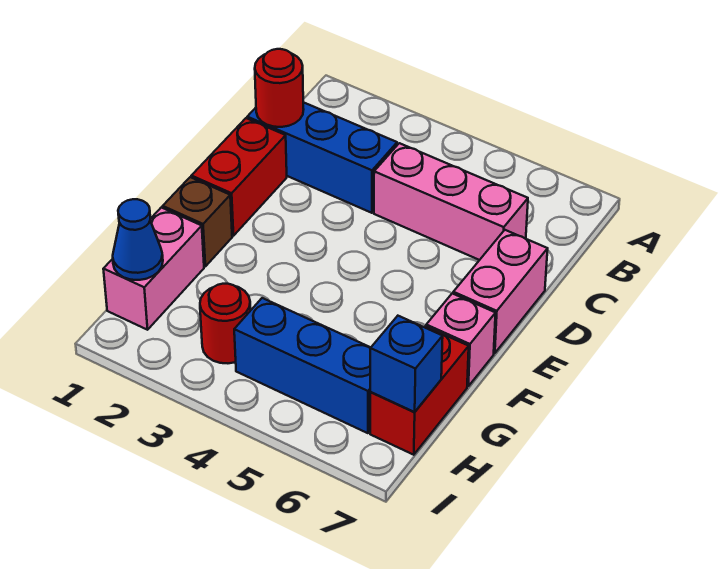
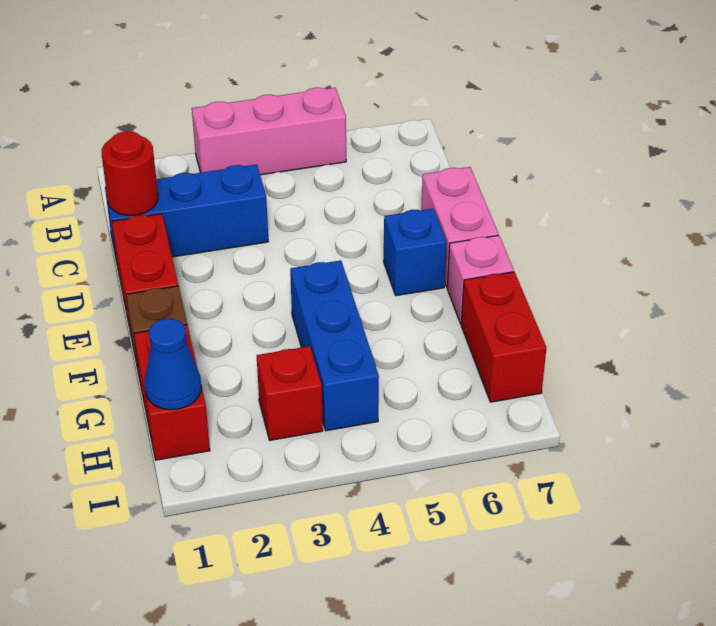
pink brick C4:C6 level 1 -> pink brick A3:A5 level 1
pink brick G1:H1 level 1 -> red brick G1:H1 level 1
red round brick H3 level 1 -> red brick H3 level 1
blue brick H4:H6 level 1 -> blue brick F4:H4 level 1
blue brick H7 level 2 -> blue brick E6 level 1

